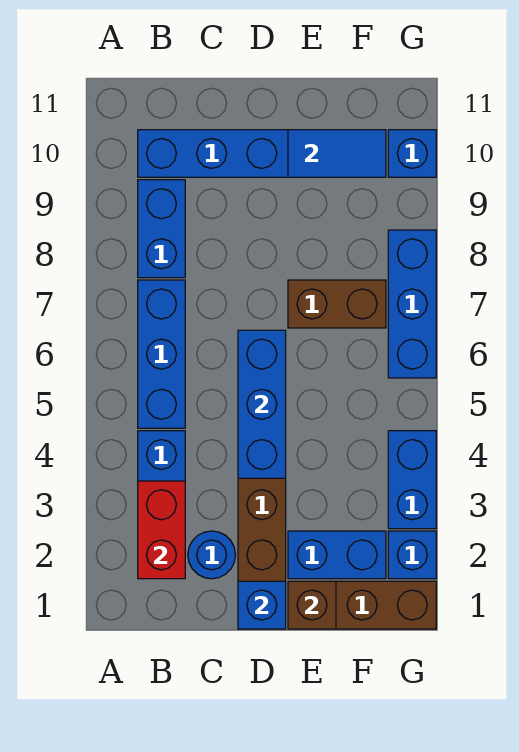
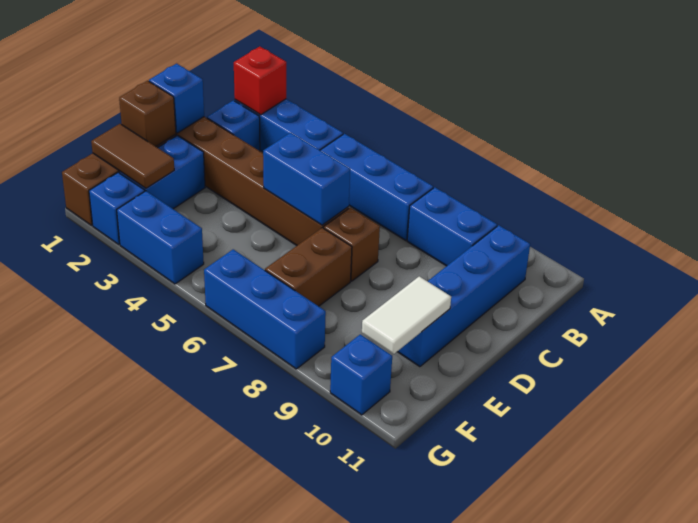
red brick B2:B3 level 2 -> red brick B2 level 2
blue round brick C2 level 1 -> blue brick C2 level 1
blue brick D4:D6 level 2 -> blue brick D5:D6 level 2
none -> brown brick D7 level 1
blue tile E10:F10 level 2 -> white tile E10:F10 level 2
none -> brown tile F1:F2 level 2

